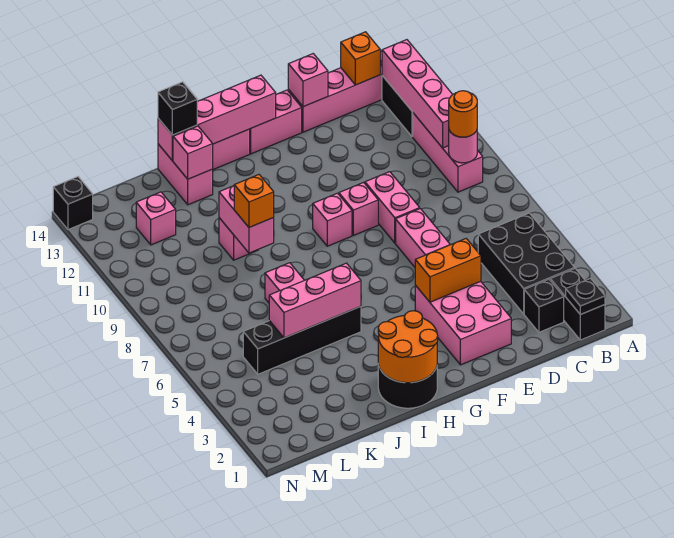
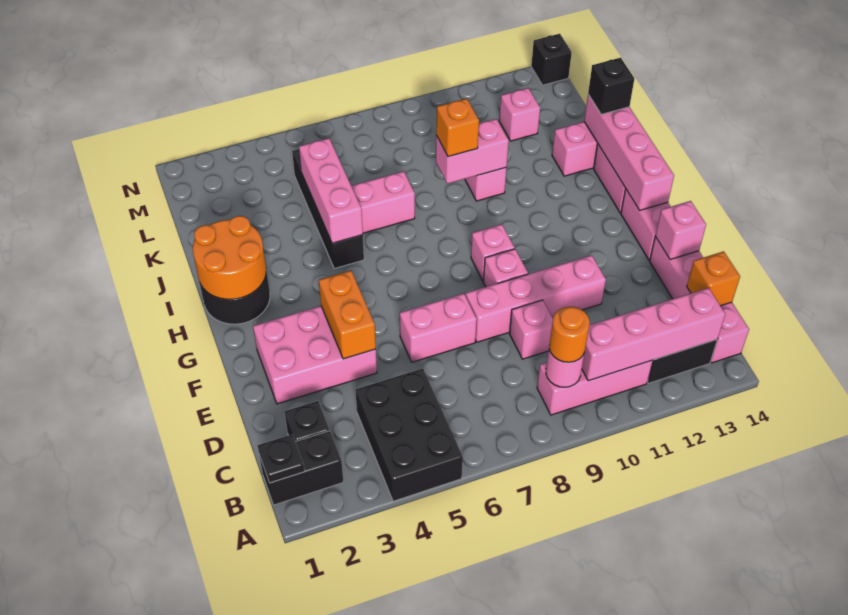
black brick B3:C5 level 1 -> black brick A4:C5 level 1
pink brick E8:E9 level 1 -> pink brick E8:E11 level 1
pink brick J13 level 2 -> pink brick D9 level 1

